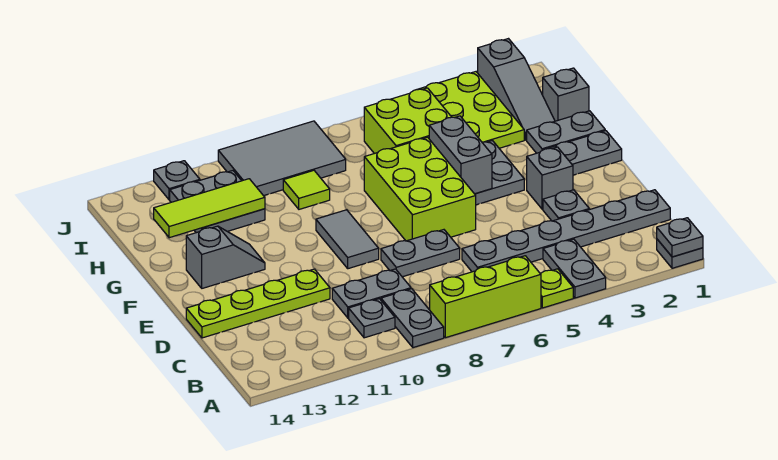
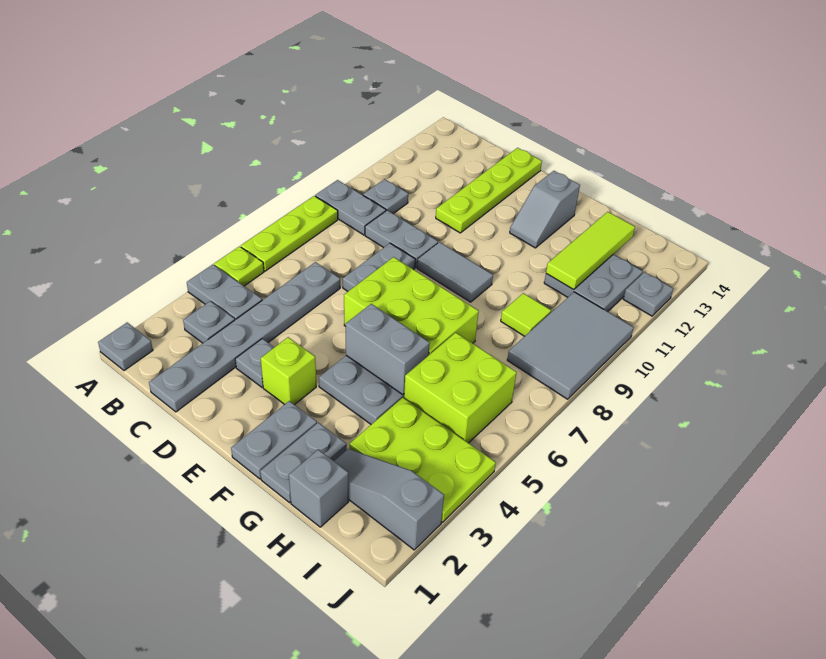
grey plate A1 level 2 -> grey plate B3 level 1
lime brick A6:A8 level 1 -> lime plate A6:A8 level 1
grey plate C9:C10 level 1 -> grey plate C9:D9 level 1
grey brick E3 level 1 -> lime brick E3 level 1

